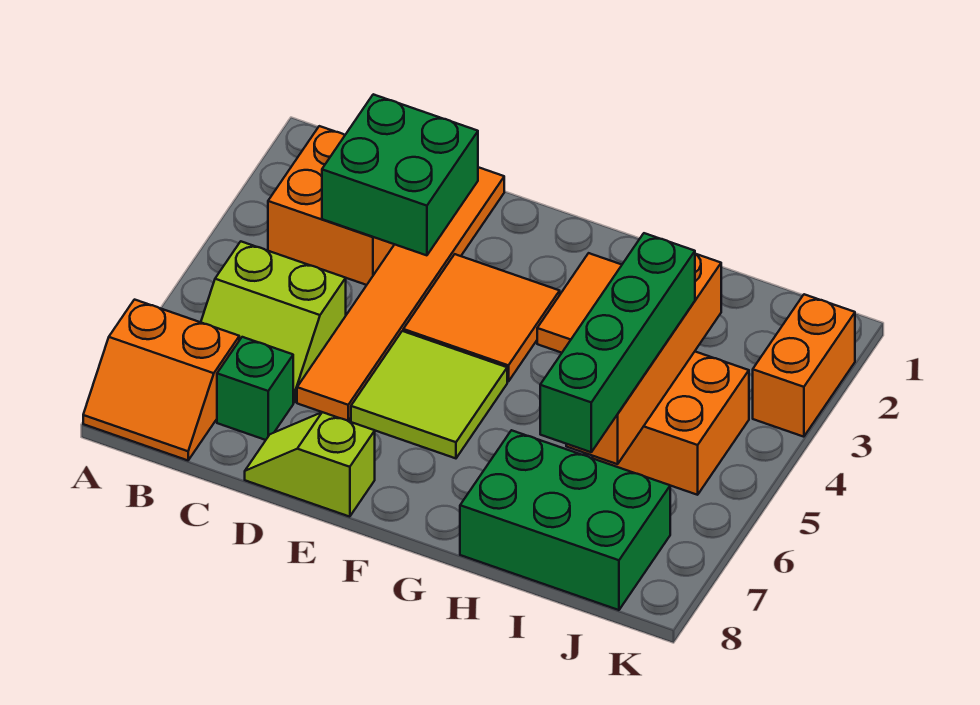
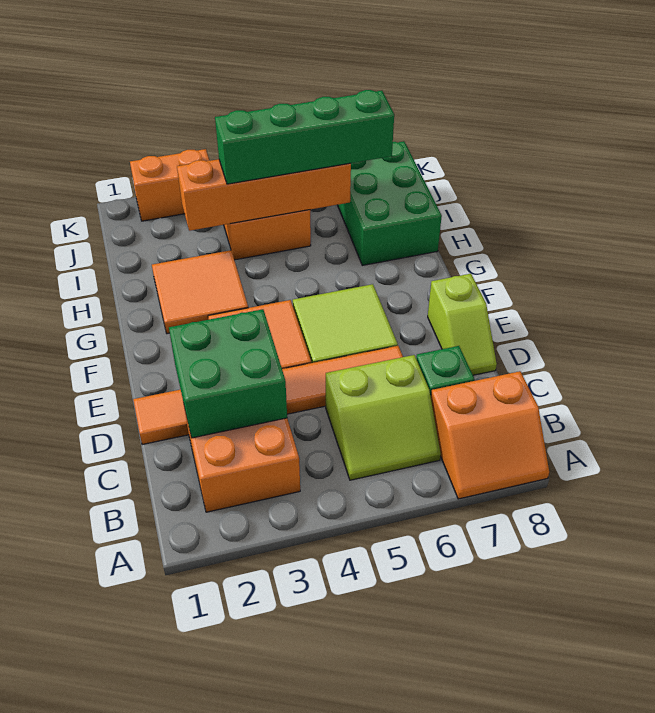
orange slope A7:B8 level 1 top 7 -> orange slope A7:B8 level 1 top B
lime slope B5:C6 level 1 top 5 -> lime slope B5:C6 level 1 top C

